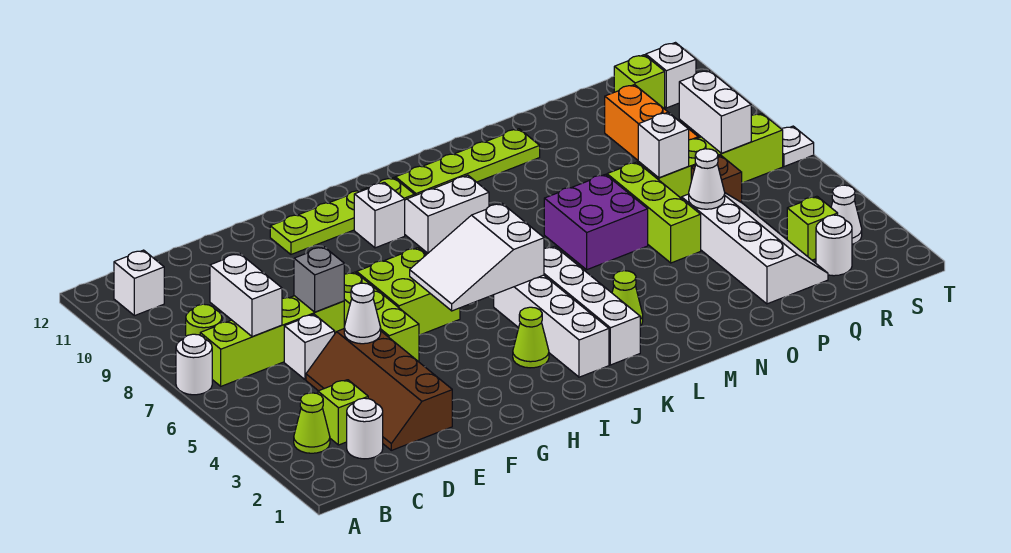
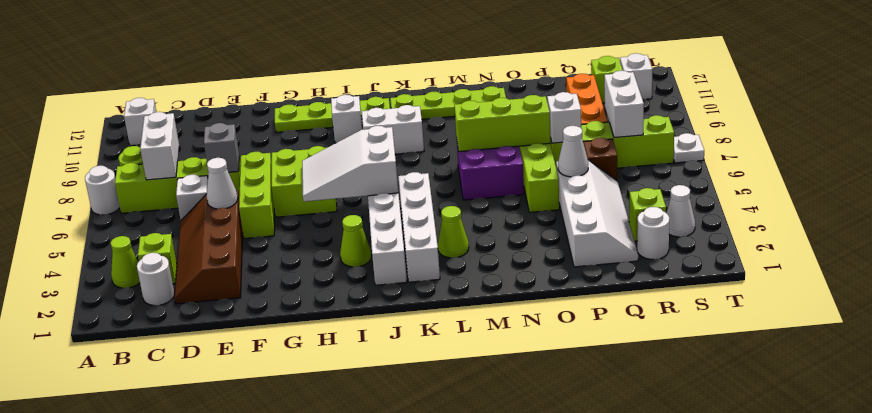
none -> lime brick M7:O7 level 2

